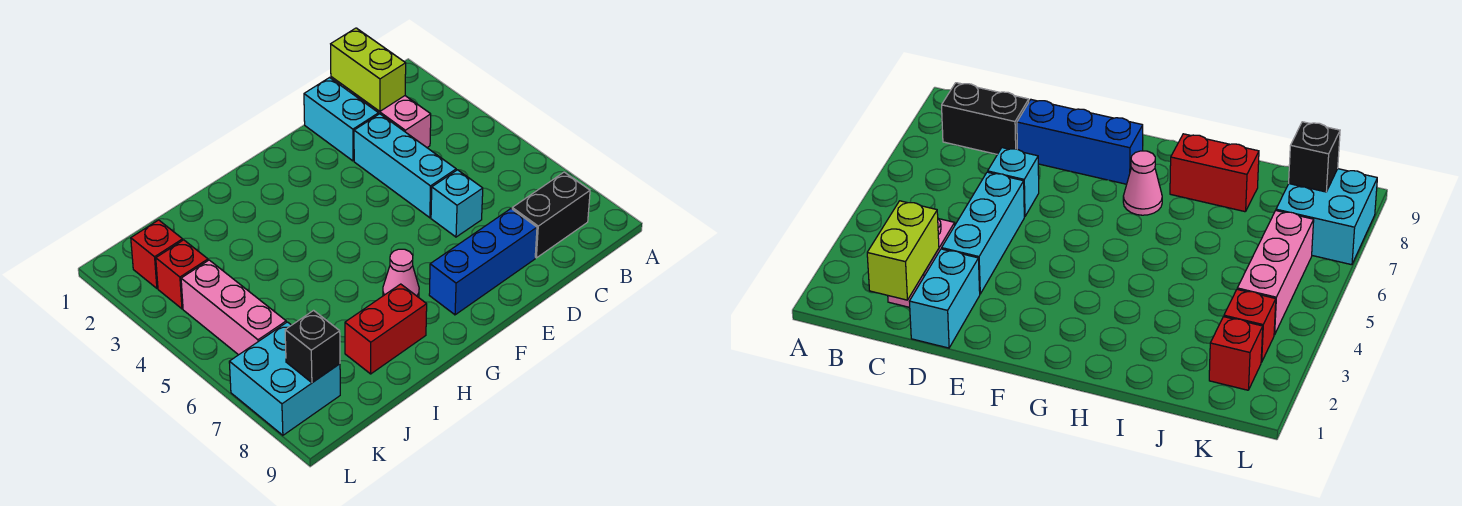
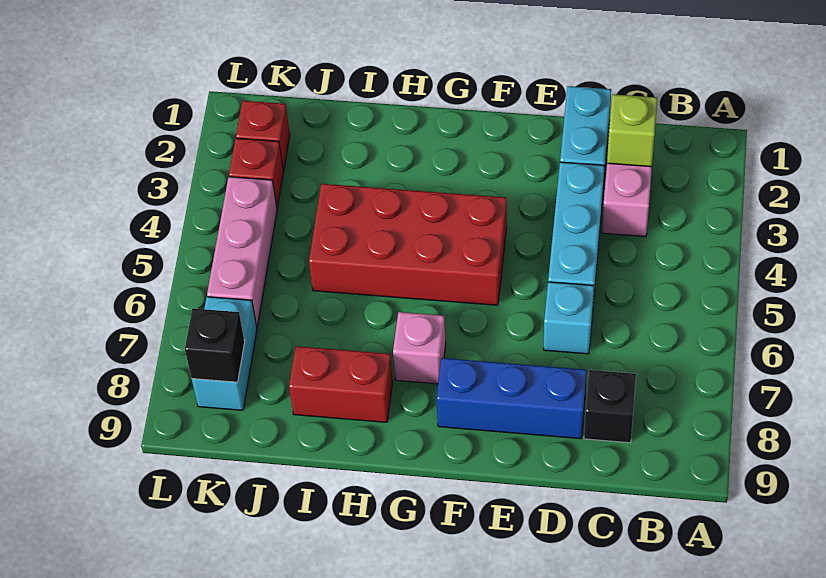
black brick B8:C8 level 1 -> black brick C8 level 1
lime brick C1:C2 level 2 -> lime brick C2 level 2
none -> red brick F4:I5 level 1
pink cone G7 level 1 -> pink brick G7 level 1
cyan brick K7:L8 level 1 -> cyan brick K7:K8 level 1

